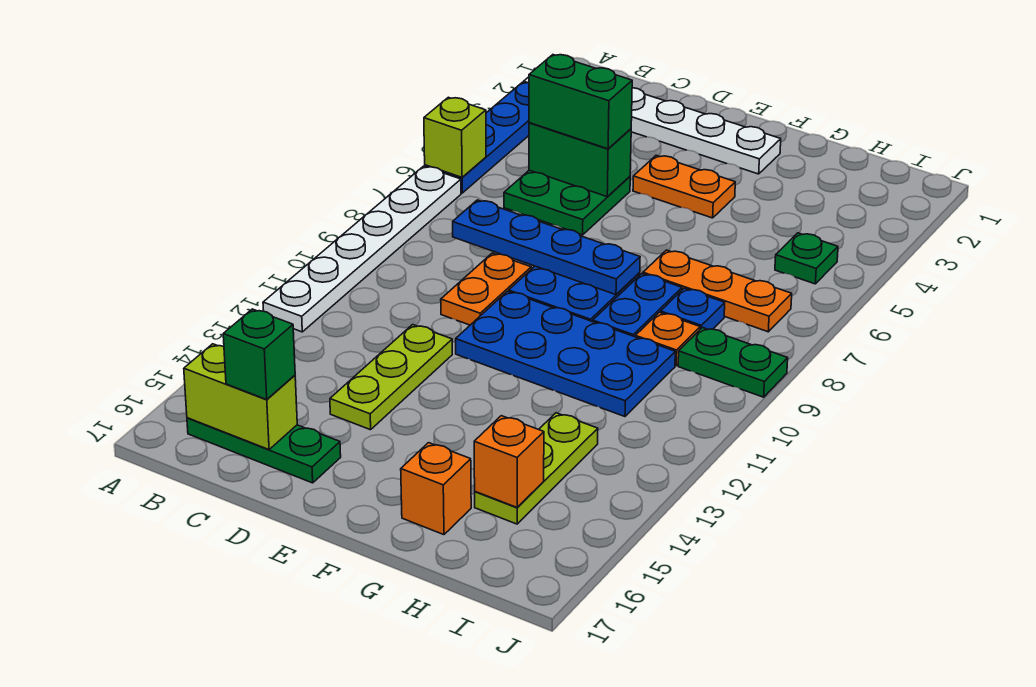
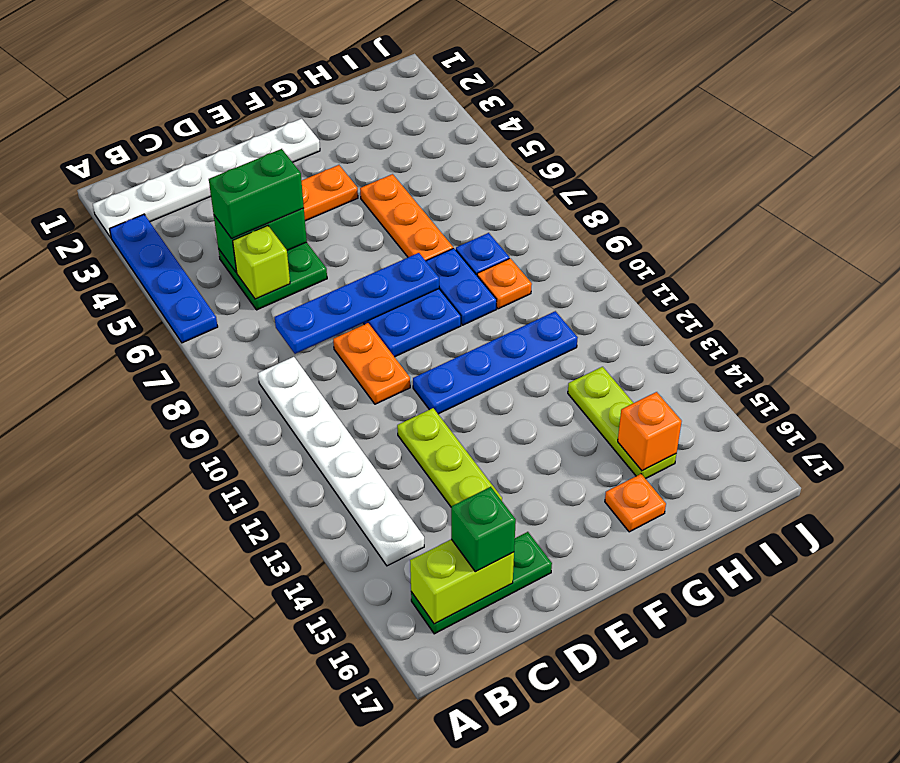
lime brick A6 level 2 -> lime brick C6 level 2
white plate A7:A12 level 1 -> white plate B9:B14 level 1
blue plate E10:H11 level 1 -> blue plate E11:H11 level 1
orange plate G7:I7 level 1 -> orange plate G5:G7 level 1
orange brick G16 level 1 -> orange plate G16 level 1
green plate I5 level 1 -> none
green plate I9:J9 level 1 -> none

